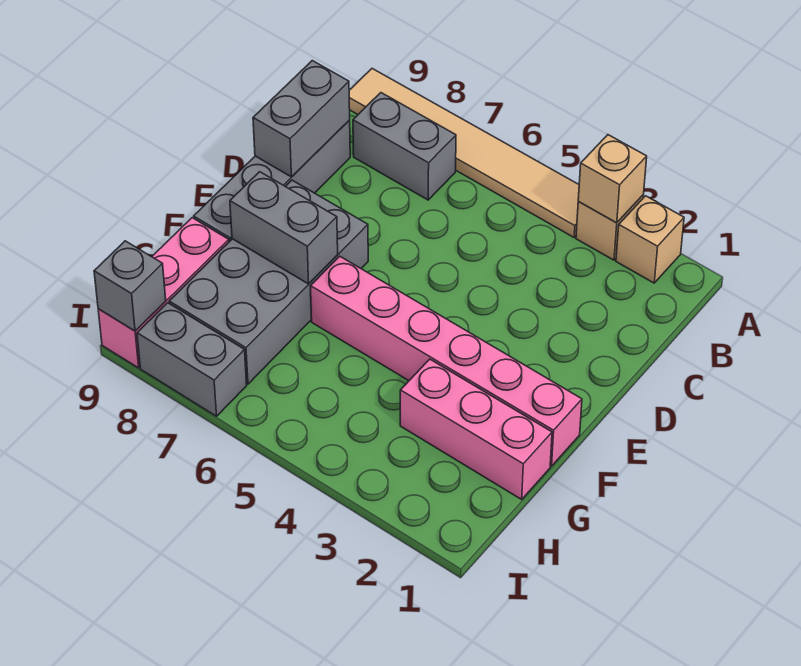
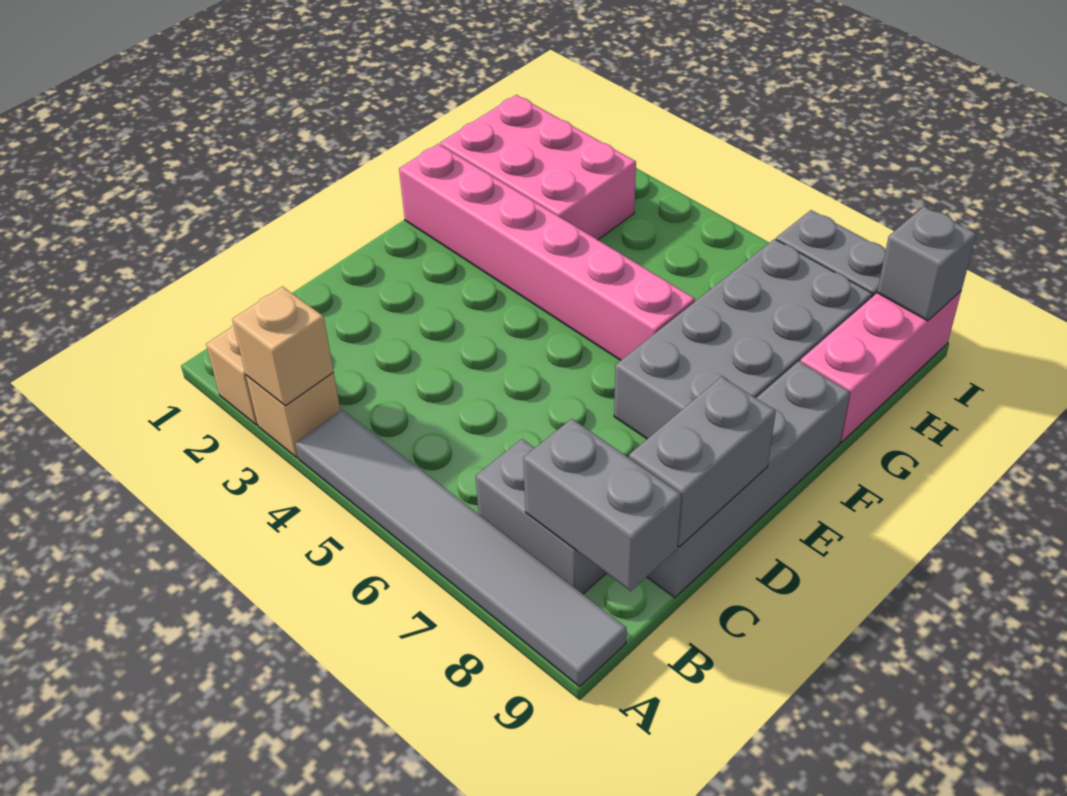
tan tile A4:A9 level 1 -> grey tile A4:A9 level 1
grey brick F7:F8 level 2 -> grey brick B8:B9 level 2
pink brick G1:G3 level 1 -> pink brick G1:H3 level 1

